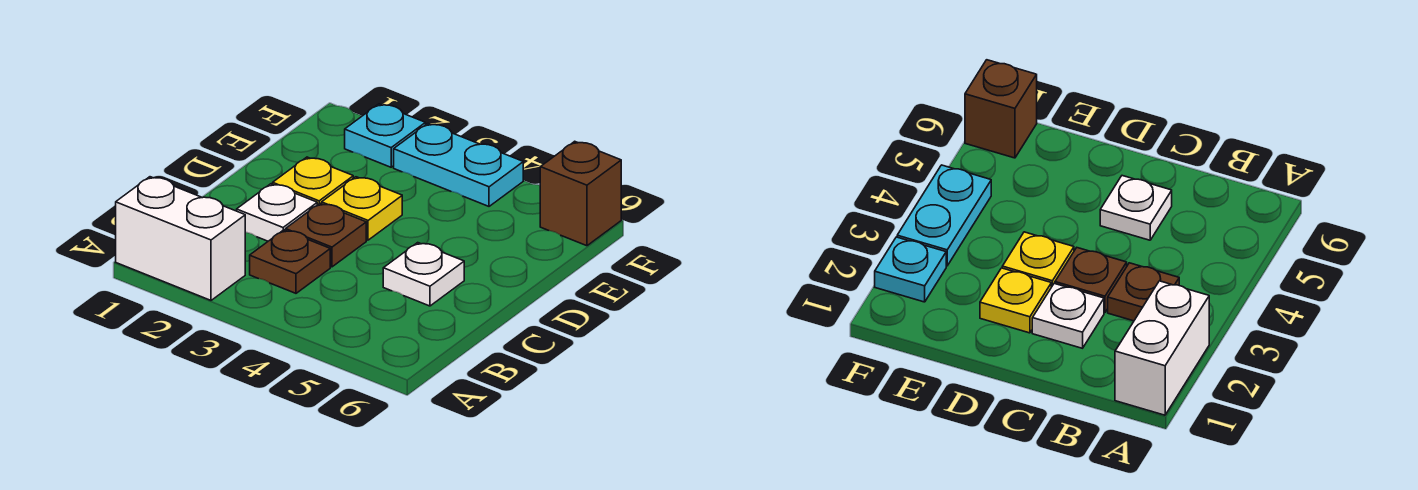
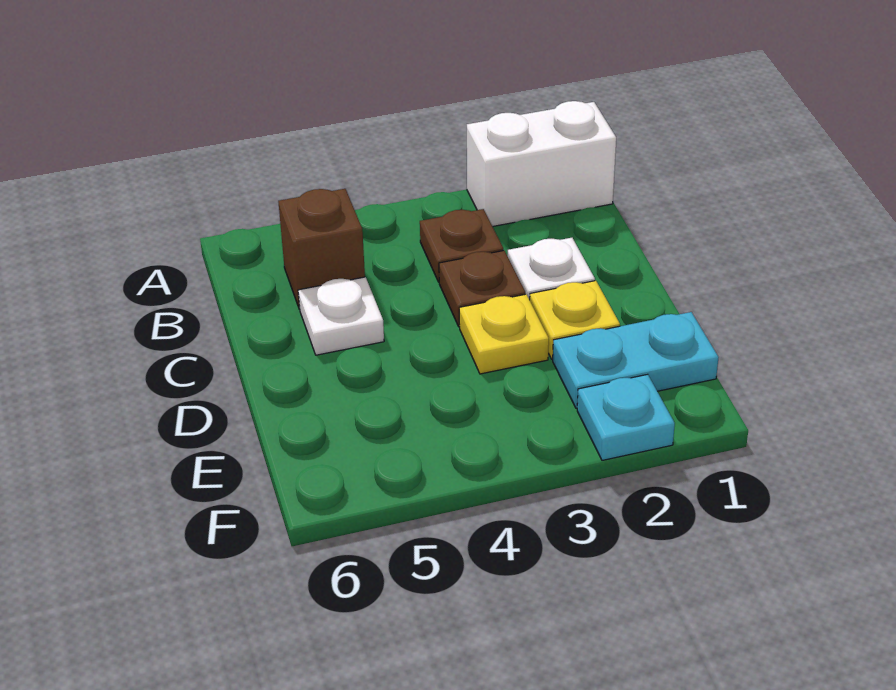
cyan plate F3:F4 level 1 -> cyan plate E1:E2 level 1
brown brick F6 level 1 -> brown brick B5 level 1

